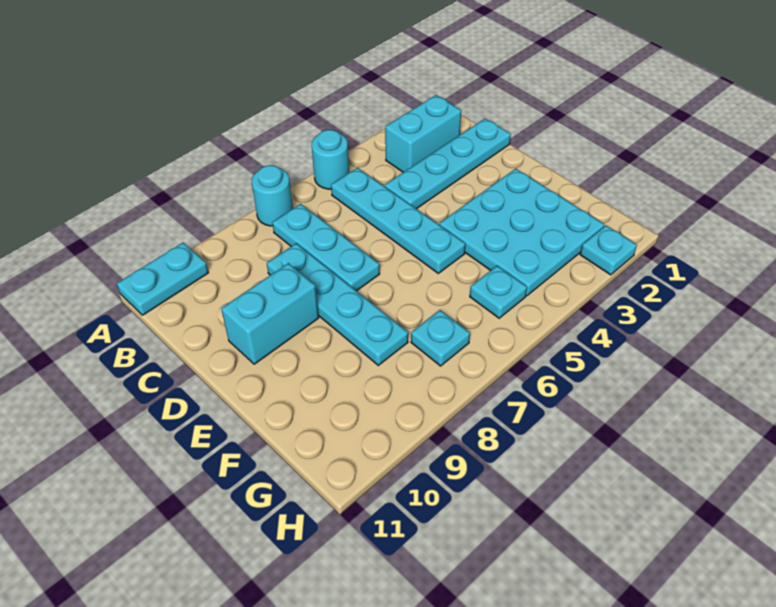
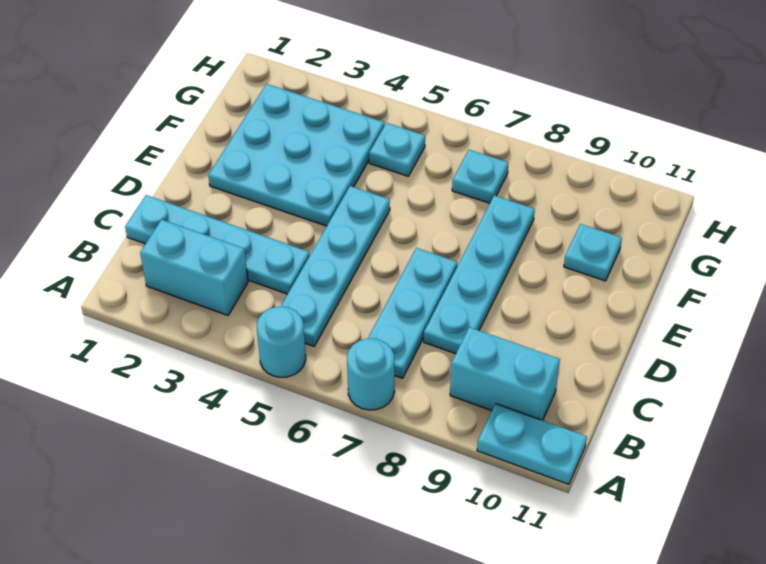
cyan brick D9:D10 level 1 -> cyan brick B9:B10 level 1
cyan plate H2 level 1 -> cyan plate F10 level 1

